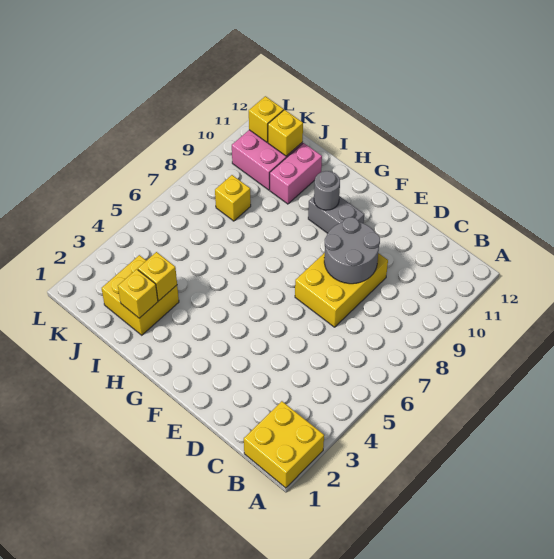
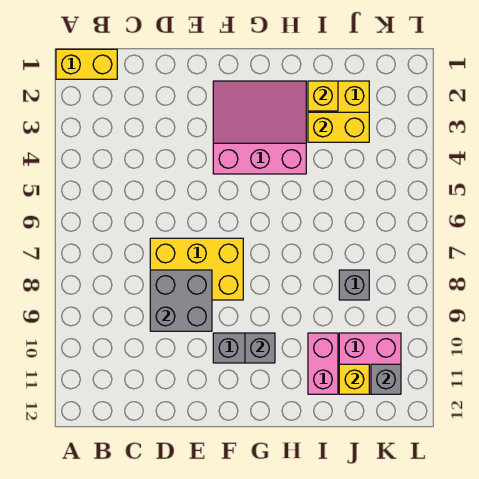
yellow brick A1:B2 level 1 -> yellow brick A1:B1 level 1
yellow brick D7:E9 level 1 -> yellow brick D7:F8 level 1
grey round brick D8:E9 level 2 -> grey brick D8:E9 level 2
none -> pink slope F2:H4 level 1 top 4
grey round brick G10 level 2 -> grey brick G10 level 2
yellow brick I3 level 2 -> yellow brick I3:J3 level 2
yellow brick J8 level 1 -> grey brick J8 level 1
yellow brick K11 level 2 -> grey brick K11 level 2

